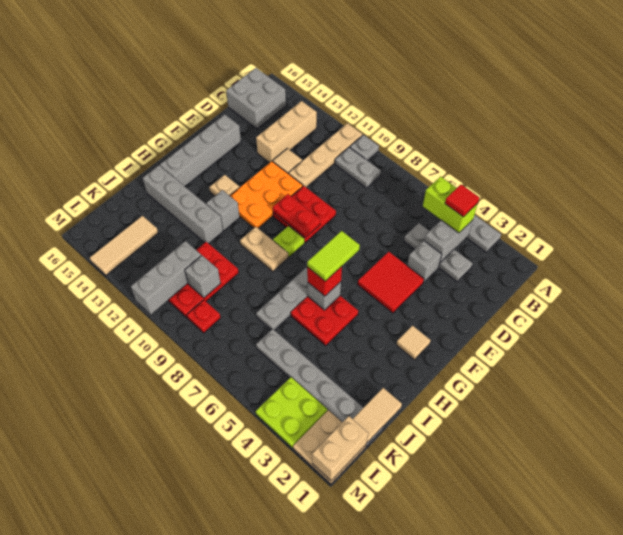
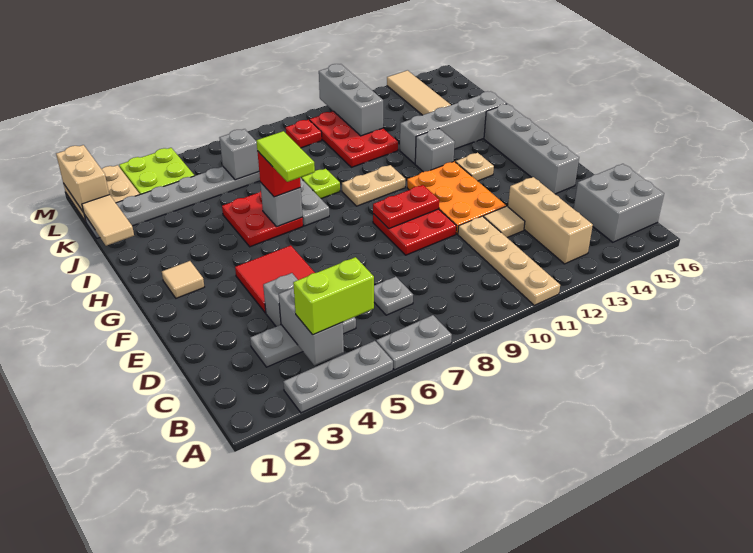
grey plate A10 level 1 -> grey plate C7 level 1
red tile B4 level 4 -> none
grey plate B9:B10 level 1 -> grey plate A6:A7 level 1
lime plate G9 level 1 -> lime plate I8 level 1
grey brick K10 level 2 -> grey brick K6 level 2

